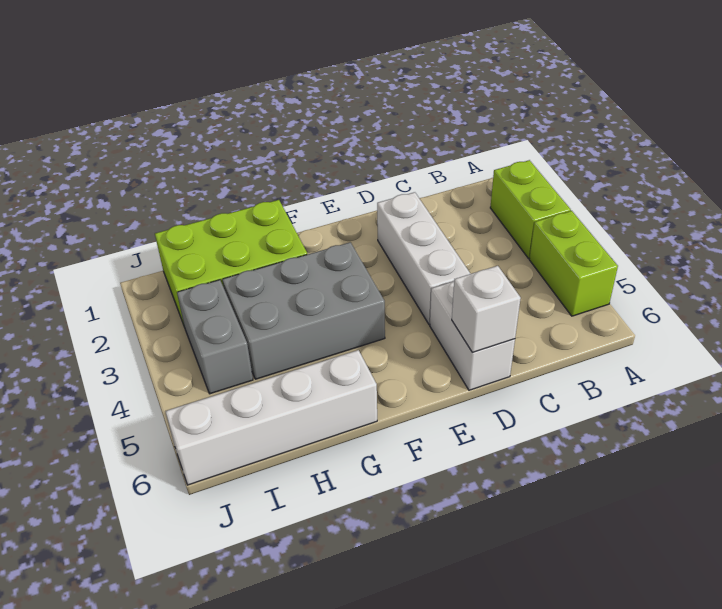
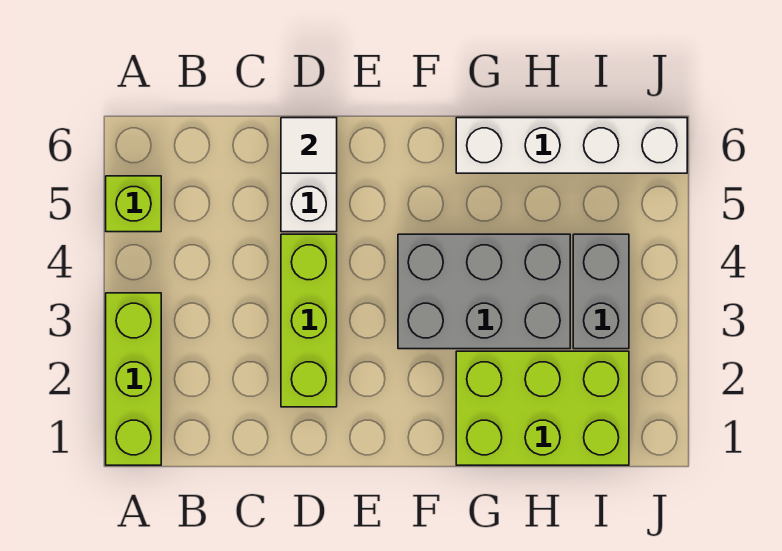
lime brick A2:A3 level 1 -> lime brick A1:A3 level 1
lime brick A4:A5 level 1 -> lime brick A5 level 1
white brick D2:D4 level 1 -> lime brick D2:D4 level 1
white brick D6 level 2 -> white tile D6 level 2

